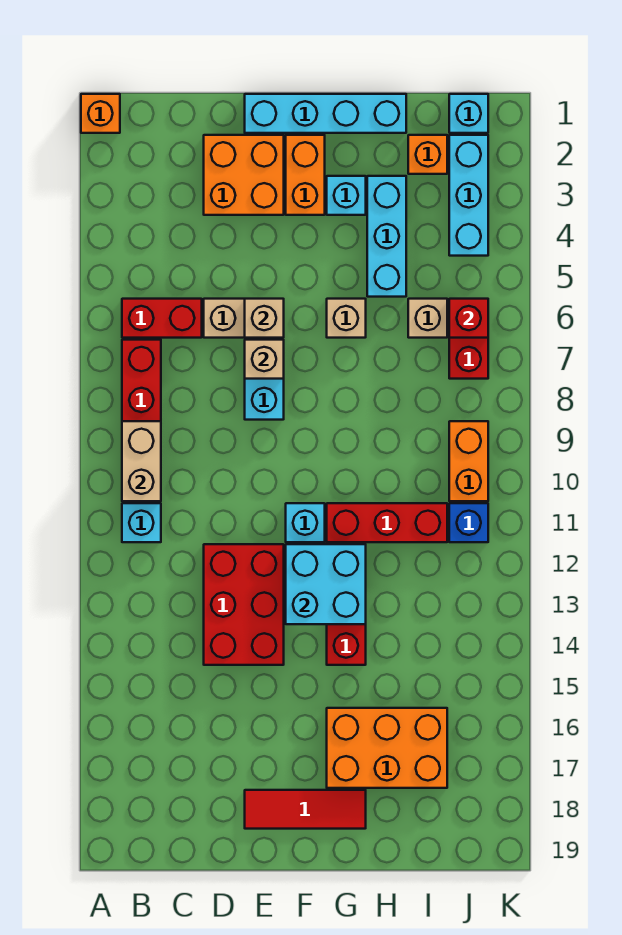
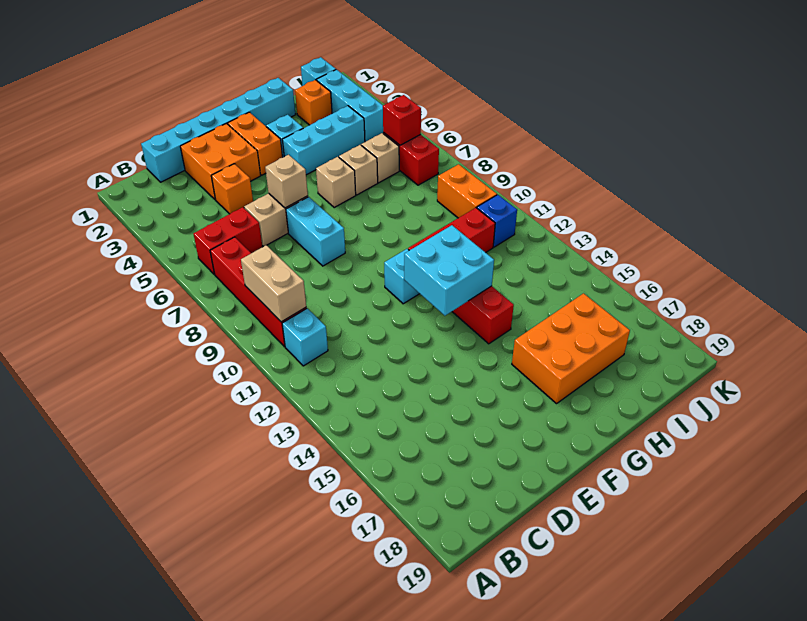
orange brick A1 level 1 -> orange brick D4 level 1
red brick D12:E14 level 1 -> none
cyan brick E1:H1 level 1 -> cyan brick C1:H1 level 1
tan brick E7 level 2 -> tan brick H6 level 1
red tile E18:G18 level 1 -> none
cyan brick H3:H5 level 1 -> cyan brick G4:I4 level 1

